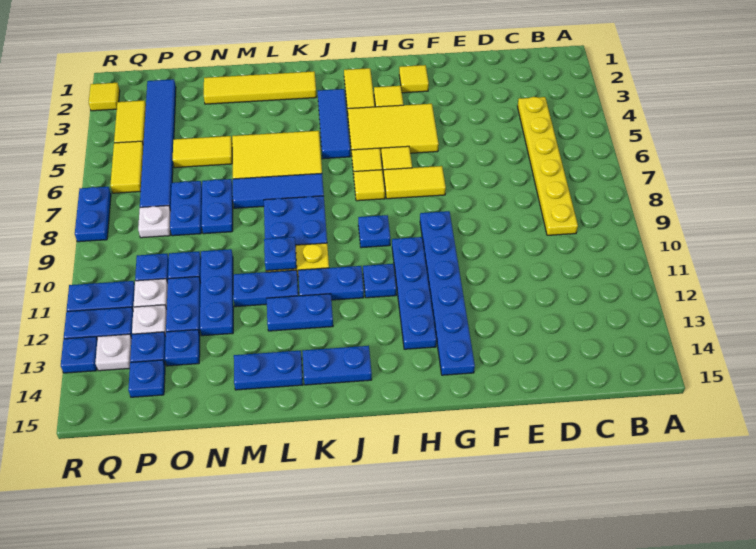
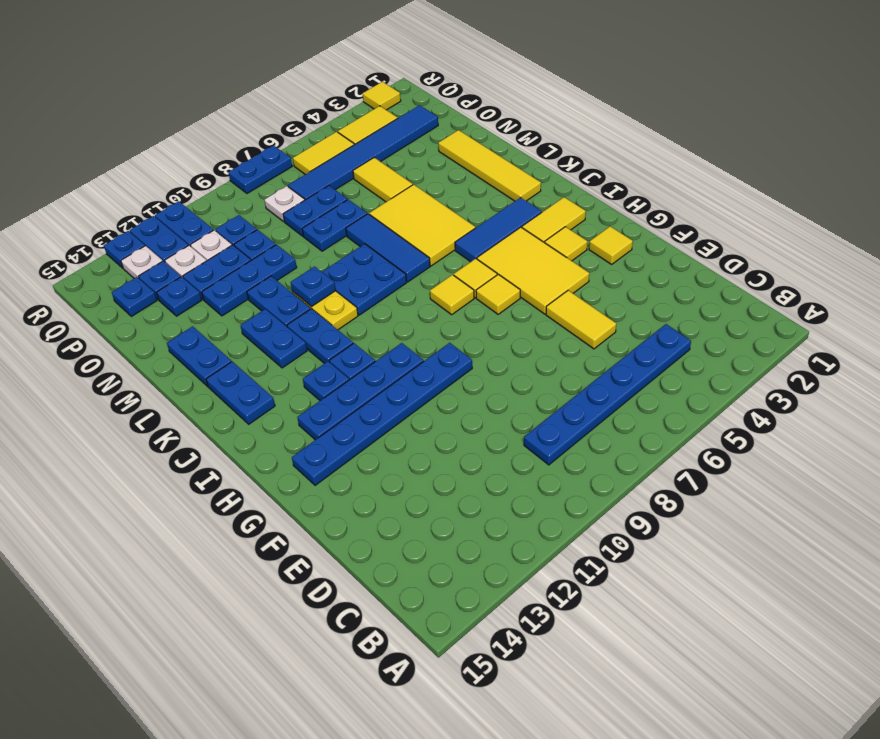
yellow plate C4:C9 level 1 -> blue plate C4:C9 level 1
yellow tile G7:H7 level 1 -> yellow tile E5:F5 level 1
blue plate I9 level 1 -> blue plate I12 level 1

